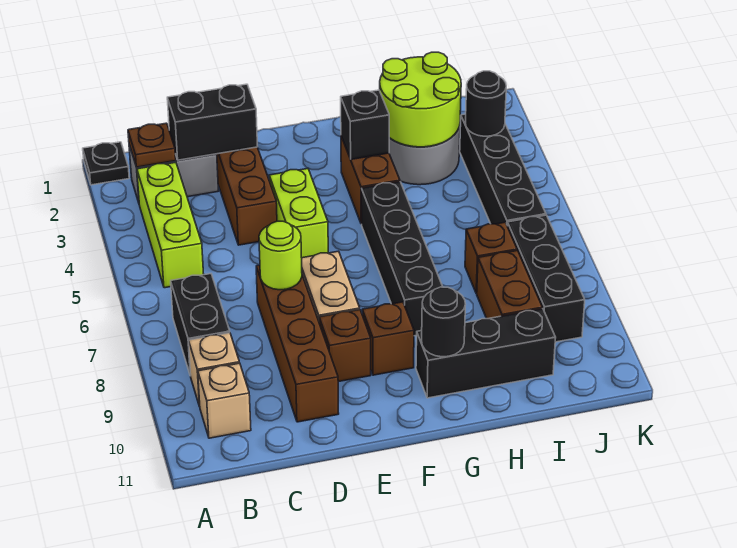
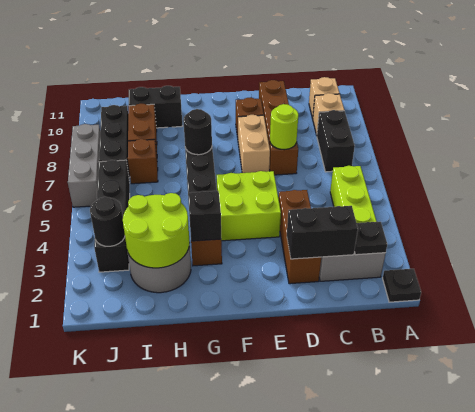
brown plate B2 level 2 -> black plate B2 level 2
lime brick E4:E5 level 1 -> lime brick E4:F5 level 1
brown brick F9 level 1 -> none
black brick G10:I10 level 1 -> black brick H10:I10 level 1
black round brick G10 level 2 -> black round brick G7 level 2
none -> grey brick K6:K8 level 1

